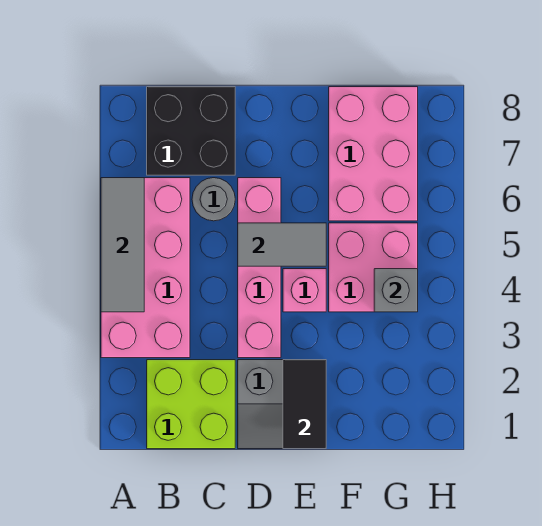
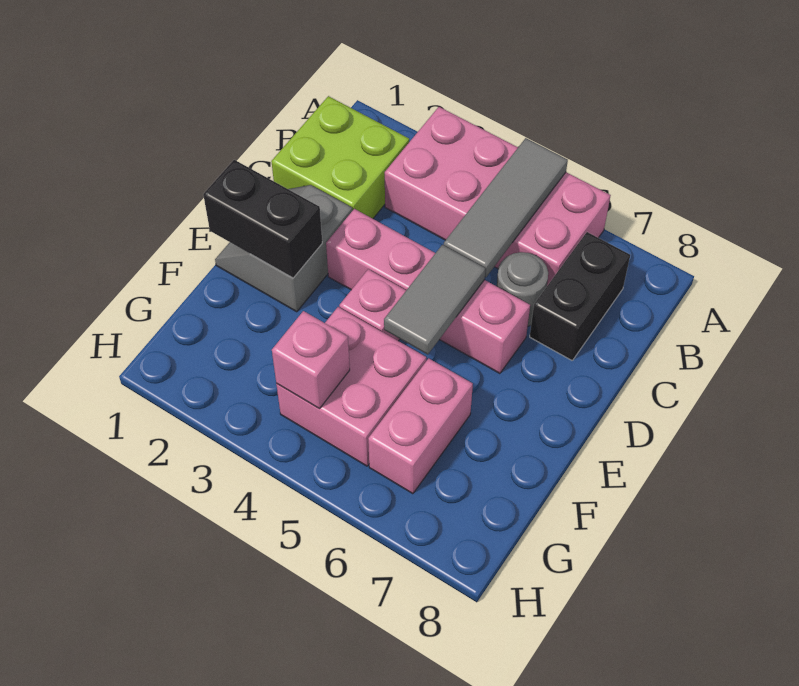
grey tile A4:A6 level 2 -> grey tile A5:C5 level 2
black brick B7:C8 level 1 -> black brick B7:C7 level 1
black tile E1:E2 level 2 -> black brick E1:E2 level 2
pink brick F6:G8 level 1 -> pink brick F6:G6 level 1
grey brick G4 level 2 -> pink brick G4 level 2

